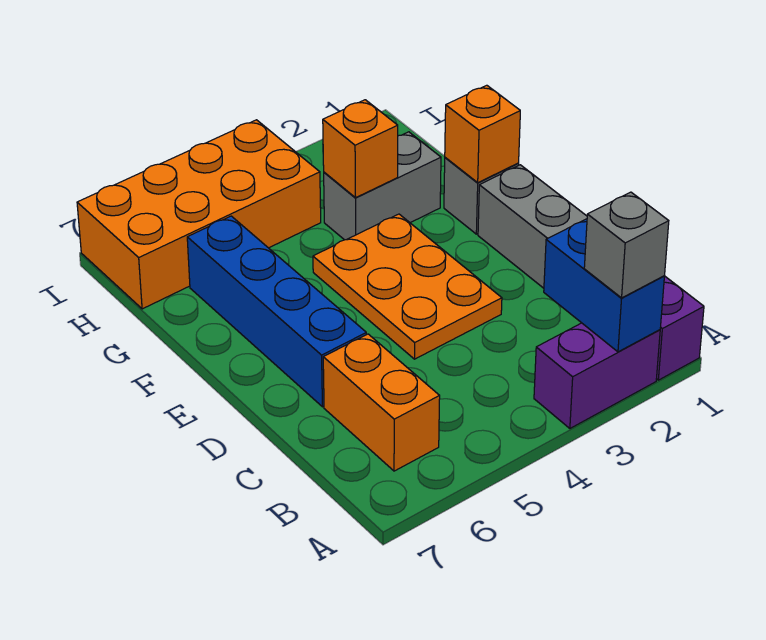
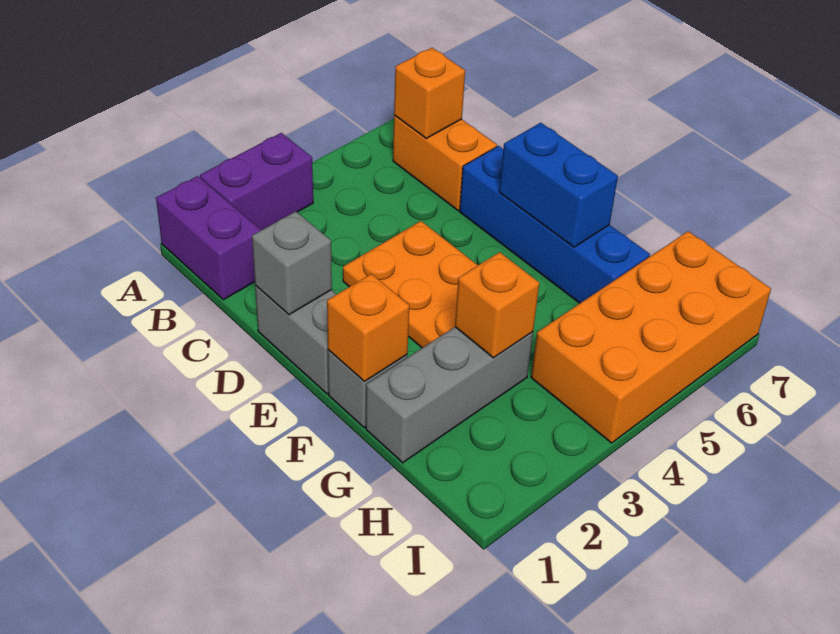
blue brick A2:B2 level 2 -> blue brick E6:F6 level 2
grey brick A2 level 3 -> grey brick D1 level 2
none -> orange brick B6 level 2
grey brick G2:G3 level 1 -> grey brick G1:G3 level 1

